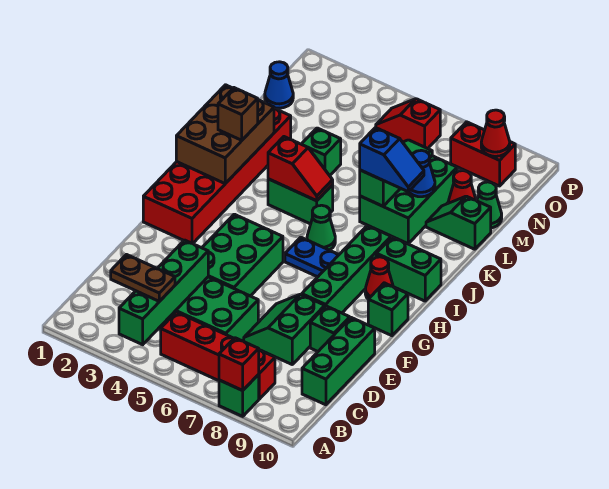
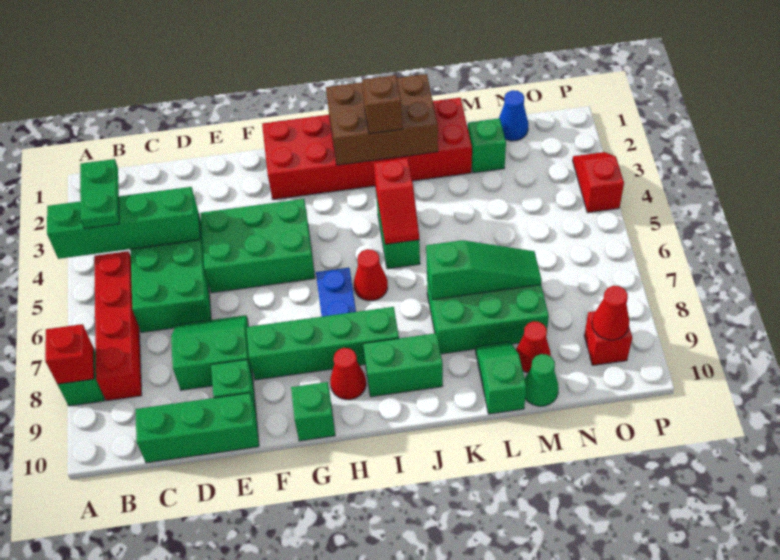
brown plate B3:B4 level 3 -> green plate B3:B4 level 3
green cone I6 level 1 -> red cone I6 level 1
green brick I9:I10 level 1 -> green brick I9:J9 level 1
blue slope K7:K8 level 3 top 7 -> none
green brick L4 level 1 -> green brick M2 level 1
blue cone L8 level 2 -> none
red slope O5:O6 level 1 top 6 -> red slope P3:P4 level 1 top 4
red brick O8:O9 level 1 -> red brick O9 level 1

